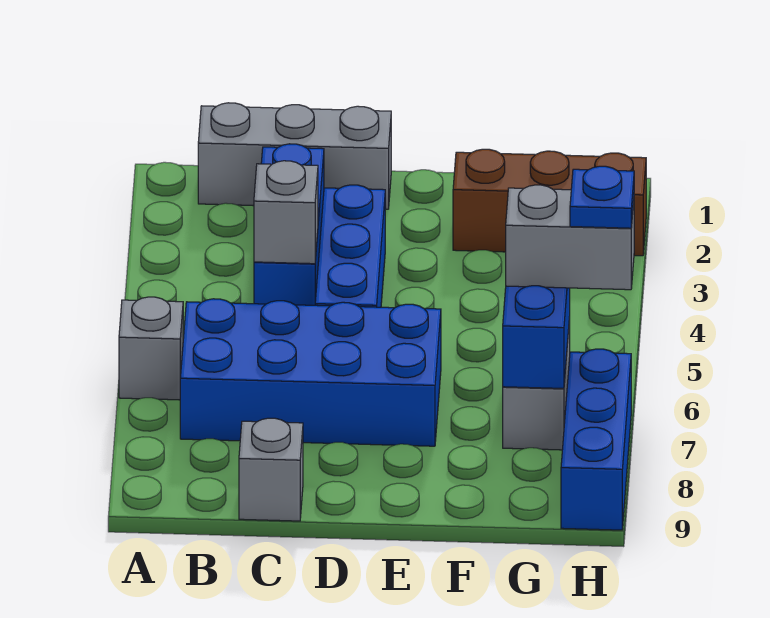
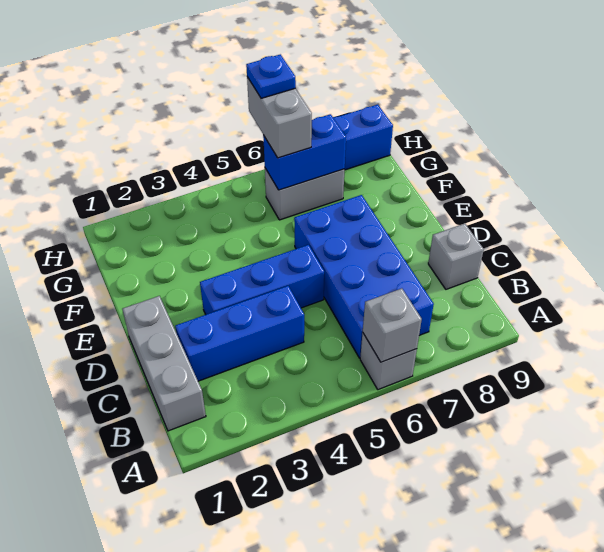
grey brick C4 level 2 -> grey brick A6 level 2
brown brick F2:H2 level 1 -> none

